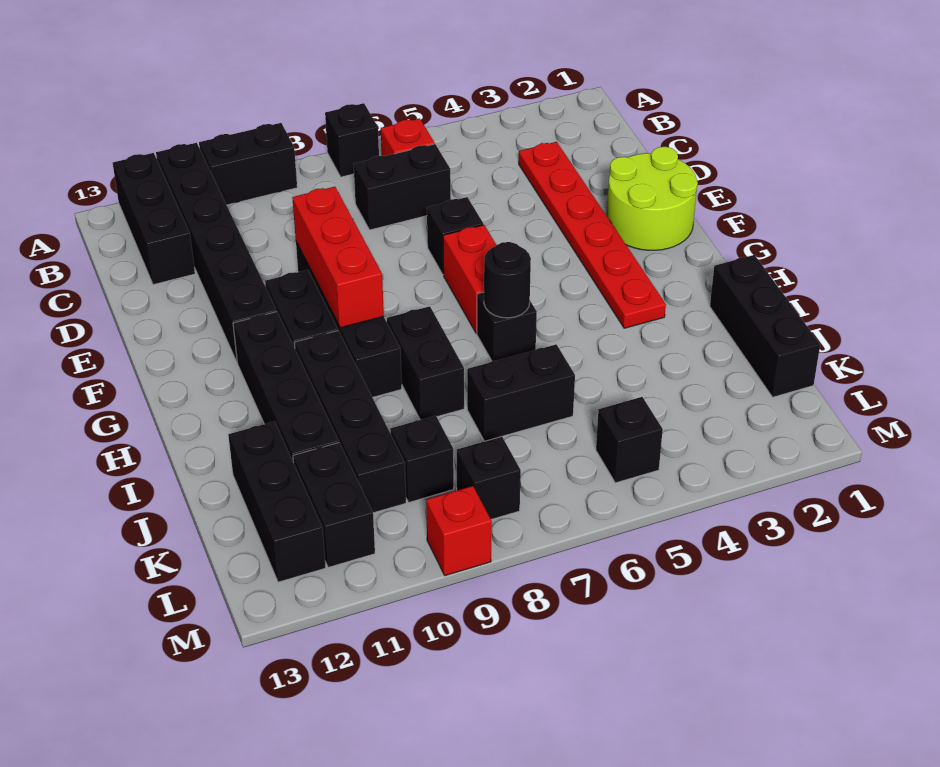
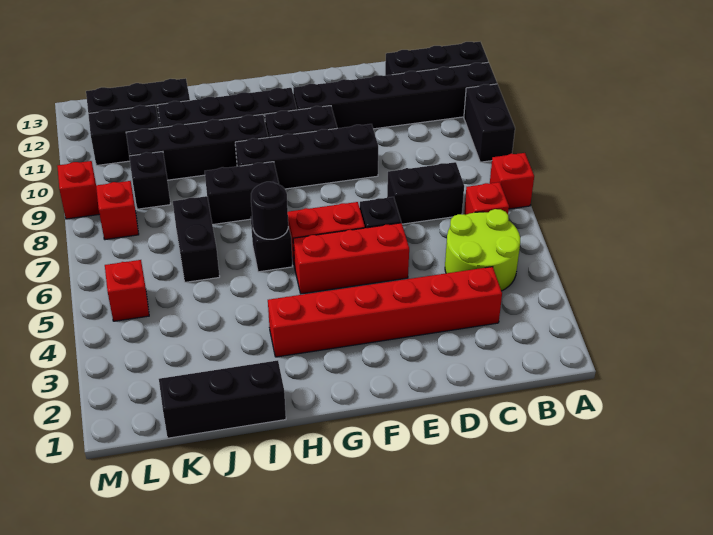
black brick A7 level 1 -> red brick A7 level 1
red plate C3:H3 level 1 -> red brick C3:H3 level 1
black brick C6:C7 level 1 -> black brick C7:D7 level 1
lime round brick E1:F2 level 1 -> lime round brick B4:C5 level 1
red brick E9:G9 level 2 -> red brick E5:G5 level 1
black brick L5 level 1 -> red brick L5 level 1
black brick L8 level 1 -> red brick L8 level 1

